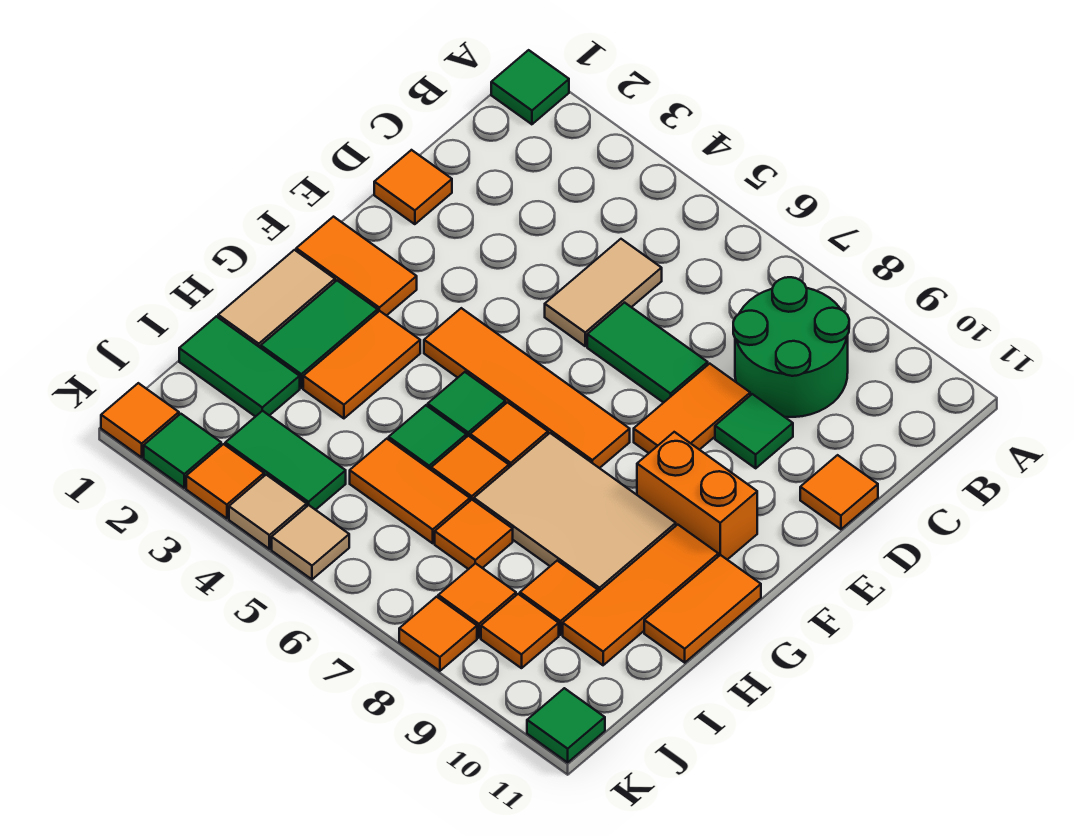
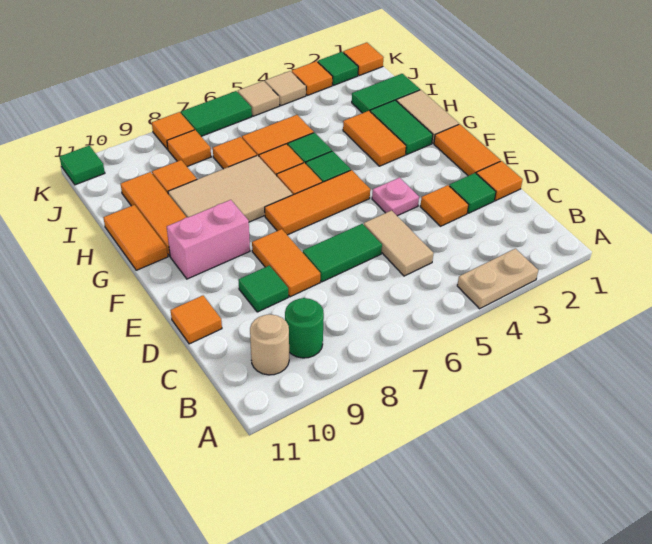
green tile A1 level 1 -> green tile D2 level 1
none -> tan plate A3:A4 level 1
green round brick B8:C9 level 1 -> green round brick B9 level 1
none -> tan round brick B10 level 1
none -> pink plate E4 level 1
orange tile F1:F2 level 1 -> orange tile E1:F1 level 1
orange tile F4:F7 level 1 -> orange tile F5:F7 level 1
orange brick F9:F10 level 1 -> pink brick F9:F10 level 1
green tile J3:J4 level 1 -> green tile K6:K7 level 1
orange tile J9 level 1 -> orange tile D3 level 1

